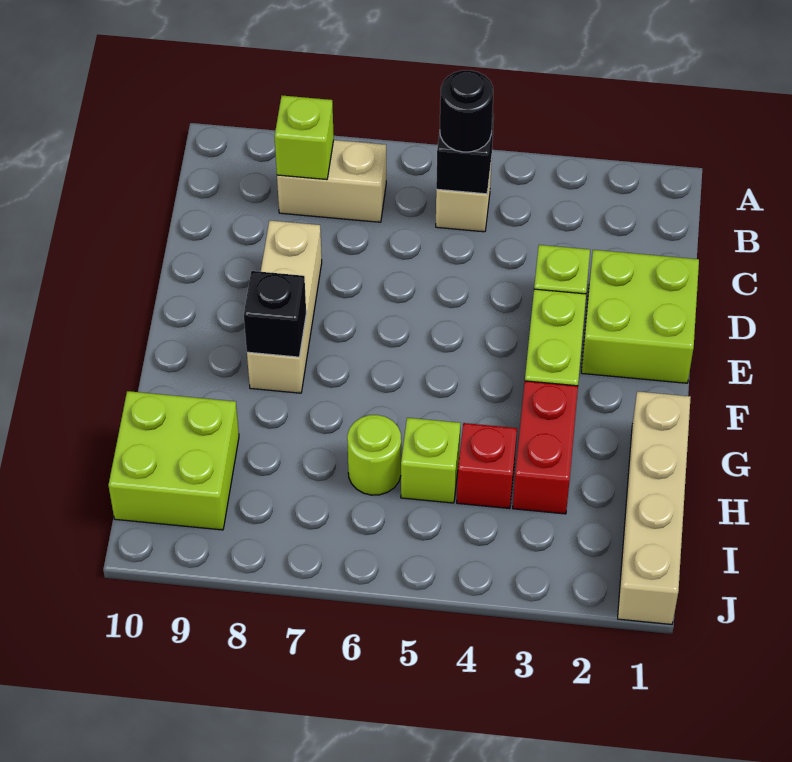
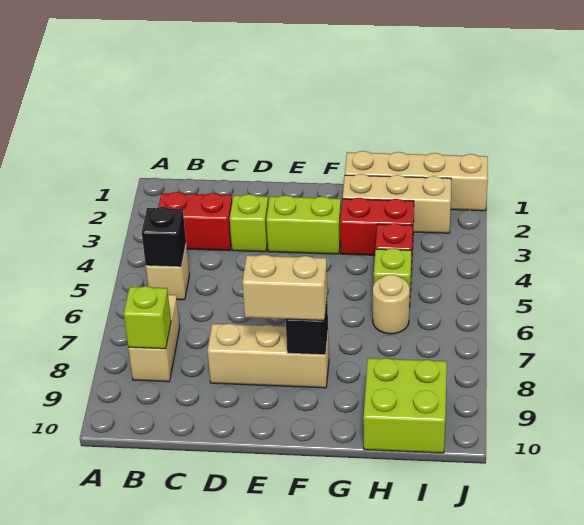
none -> red brick B3:C3 level 1
black round brick B5 level 3 -> none
lime brick D1:E2 level 1 -> none
none -> tan brick E8:F8 level 3
none -> tan brick G2:I2 level 1
lime round brick H6 level 1 -> tan round brick H6 level 1

